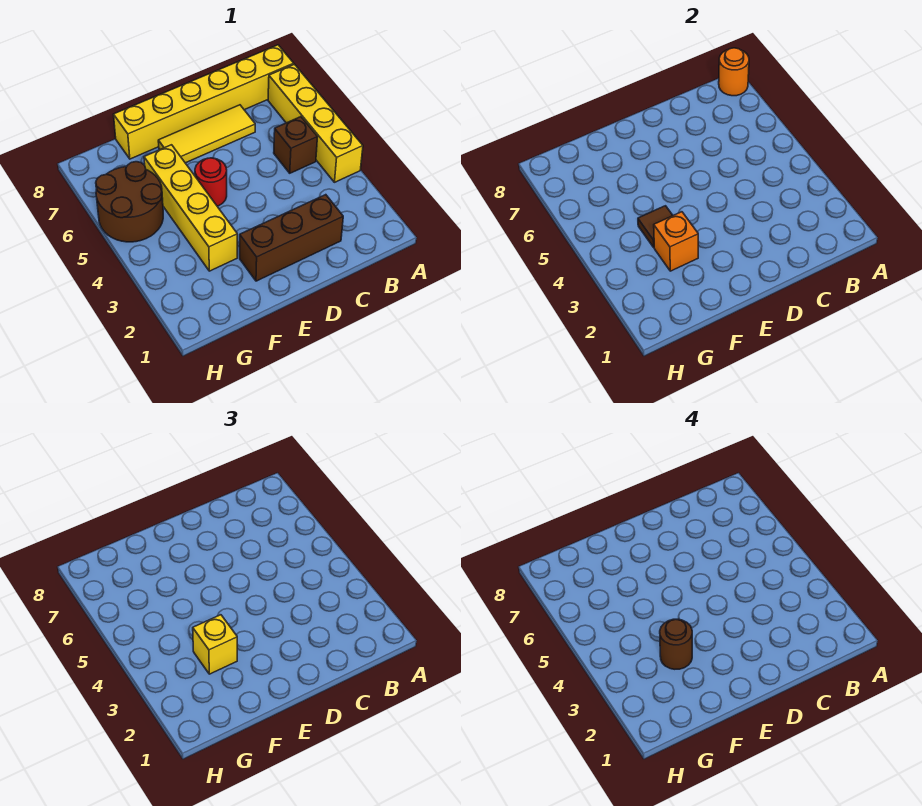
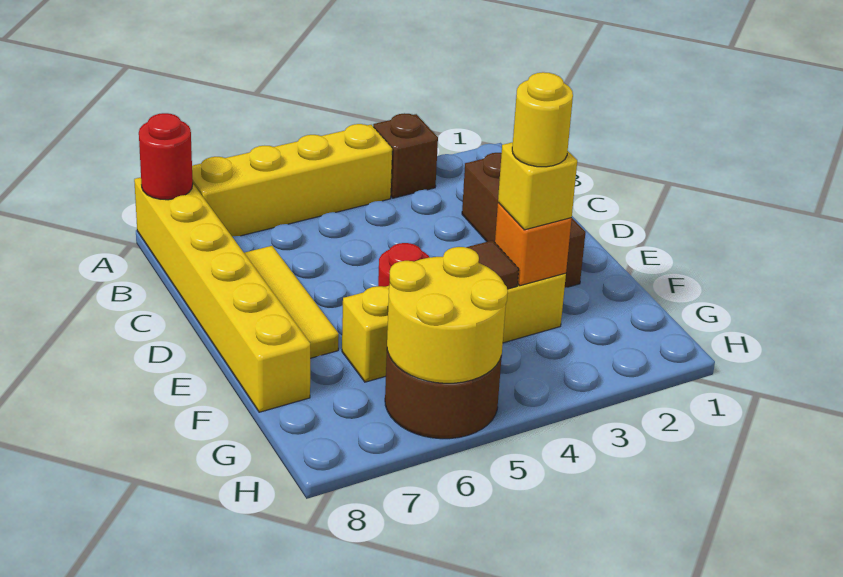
orange round brick A8 level 2 -> red round brick A8 level 2
brown brick B5 level 1 -> brown brick A3 level 1
brown round brick F3 level 4 -> yellow round brick F3 level 4
none -> yellow round brick G5:H6 level 2

